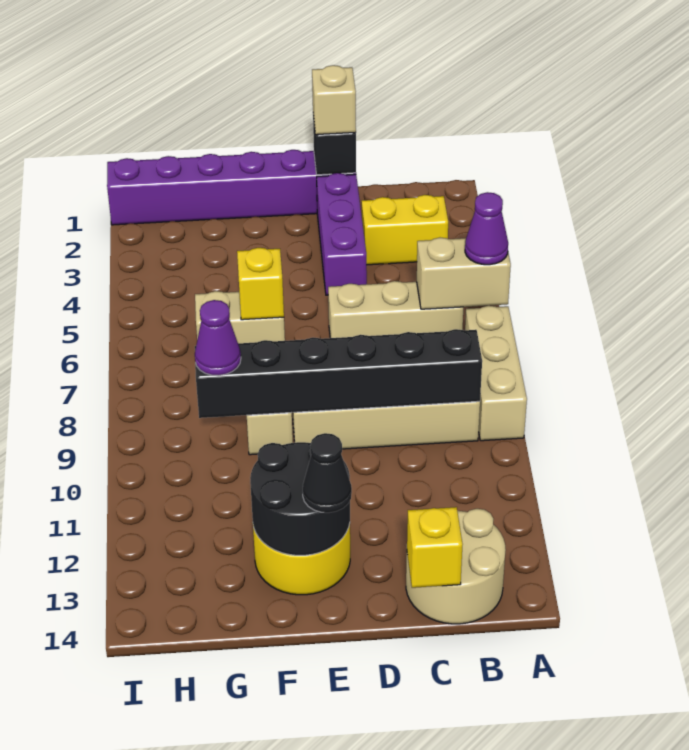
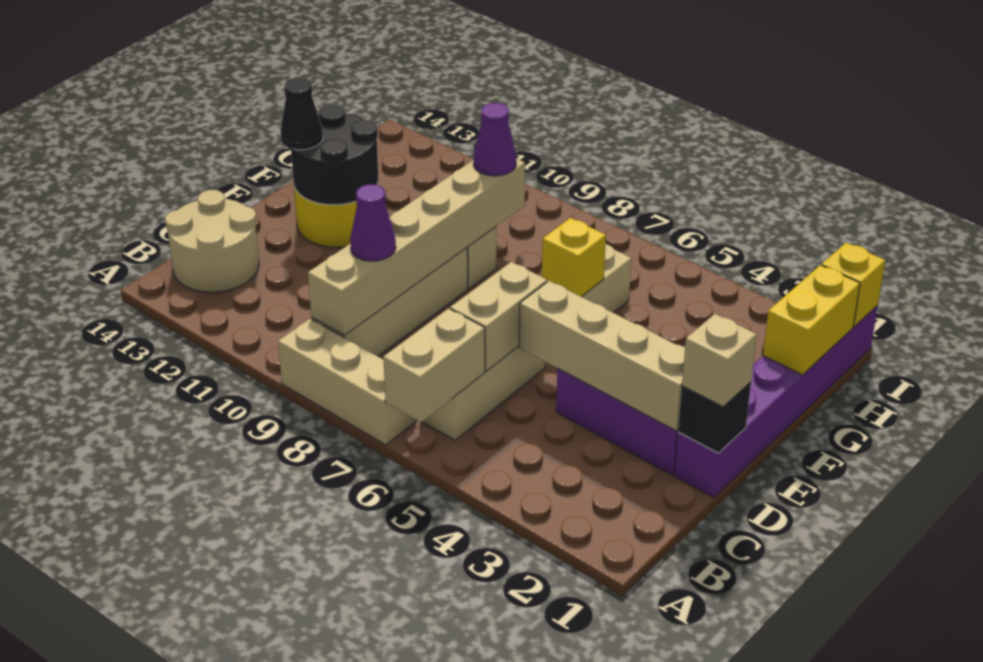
purple cone A6 level 3 -> purple cone C9 level 3
yellow brick B3:C3 level 1 -> yellow brick G1:H1 level 2
black brick B9:G9 level 2 -> tan brick B9:G9 level 2
none -> tan brick C6:D6 level 2
yellow brick C14 level 2 -> yellow brick I1 level 2
none -> tan brick D2:D5 level 2

